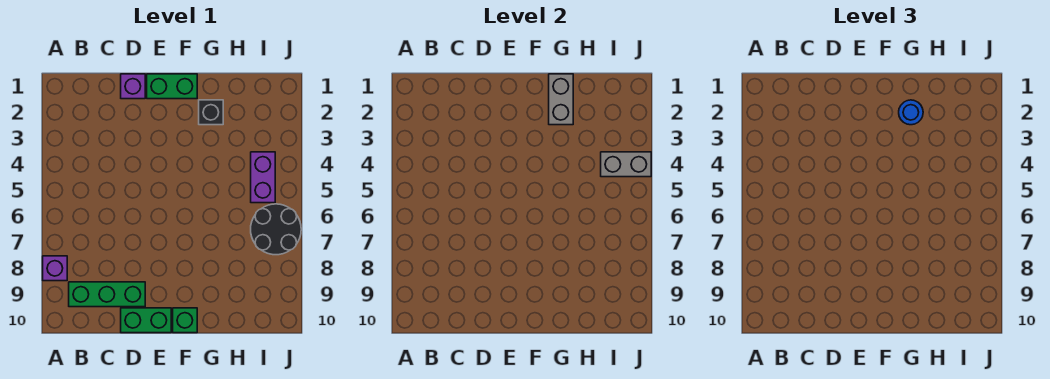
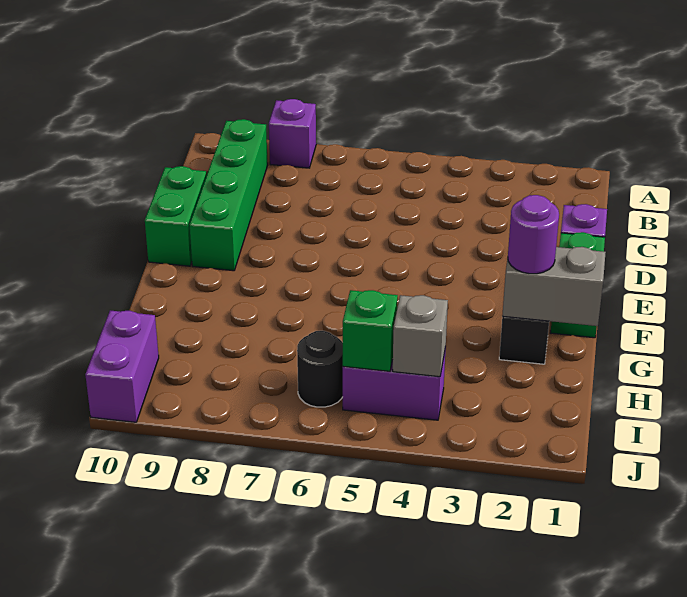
green brick B9:D9 level 1 -> green brick B9:E9 level 1
green brick F10 level 1 -> green brick I5 level 2
blue round brick G2 level 3 -> purple round brick G2 level 3
grey brick I4:J4 level 2 -> grey brick I4 level 2
black round brick I6:J7 level 1 -> black round brick I6 level 1
none -> purple brick I10:J10 level 1

